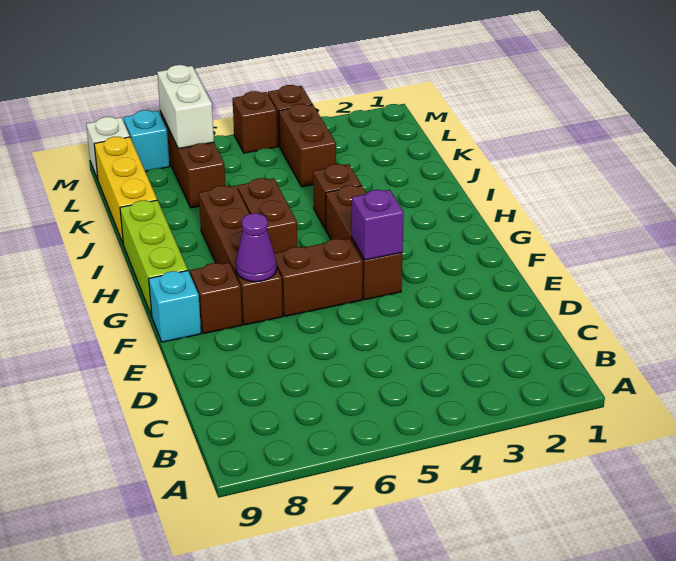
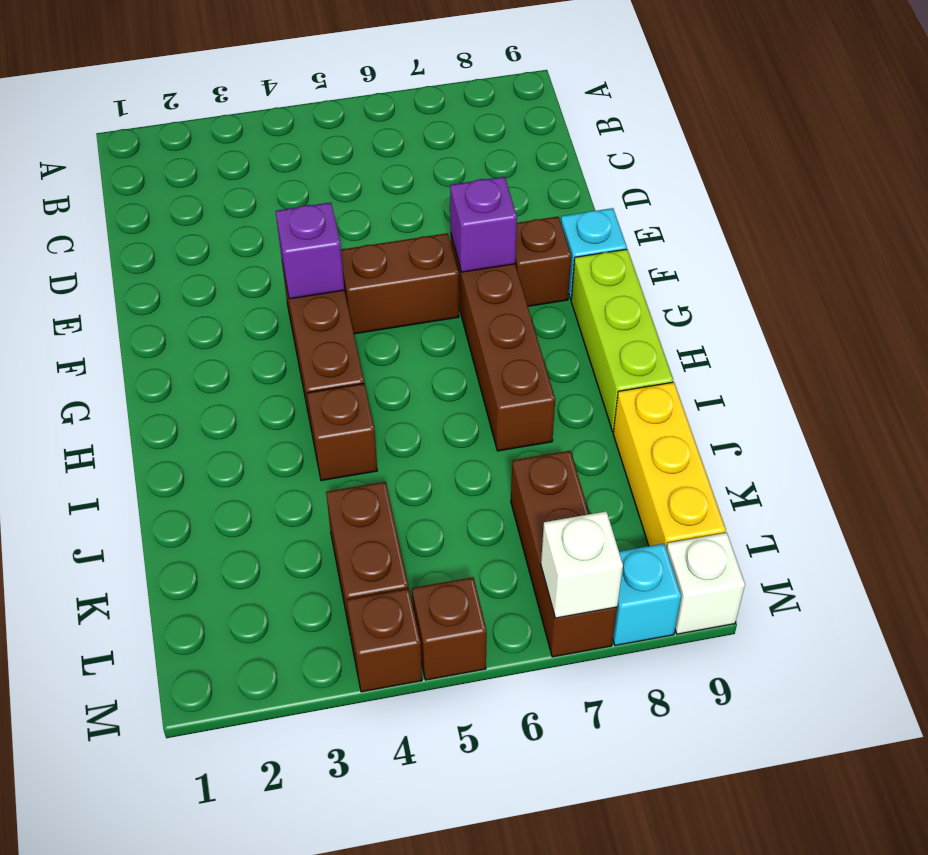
purple cone F7 level 2 -> purple brick F7 level 2
brown brick H6:I6 level 1 -> none
white brick L7:M7 level 2 -> white brick M7 level 2

